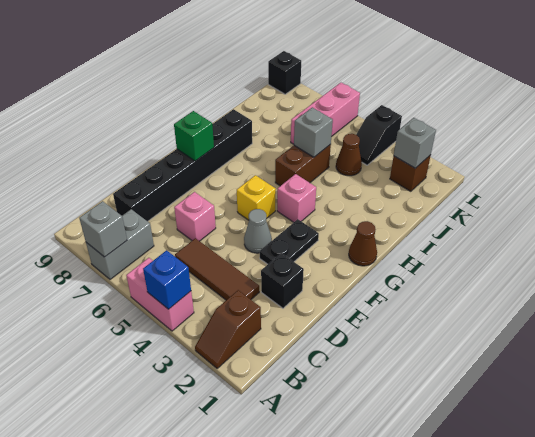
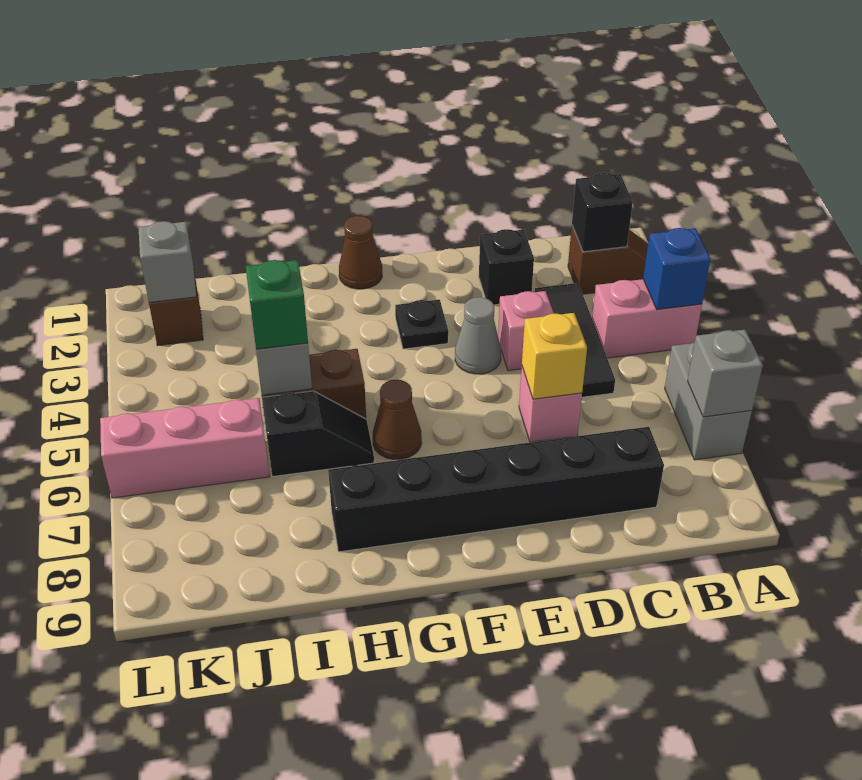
pink brick A4:A5 level 1 -> pink brick A4:B4 level 1
grey brick A7:B7 level 1 -> grey brick A6:A7 level 1
brown tile C3:C5 level 1 -> black tile C3:C5 level 1
black plate E3:F3 level 1 -> black plate F3 level 1
yellow brick F5 level 1 -> yellow brick D6 level 2
green brick F8 level 2 -> green brick I5 level 3
pink brick G4 level 1 -> pink brick D4 level 1
brown cone J4 level 1 -> brown cone G6 level 1
black slope K4:L4 level 1 top L -> black slope H6:I6 level 1 top I
black brick L9 level 1 -> black brick B2 level 2

